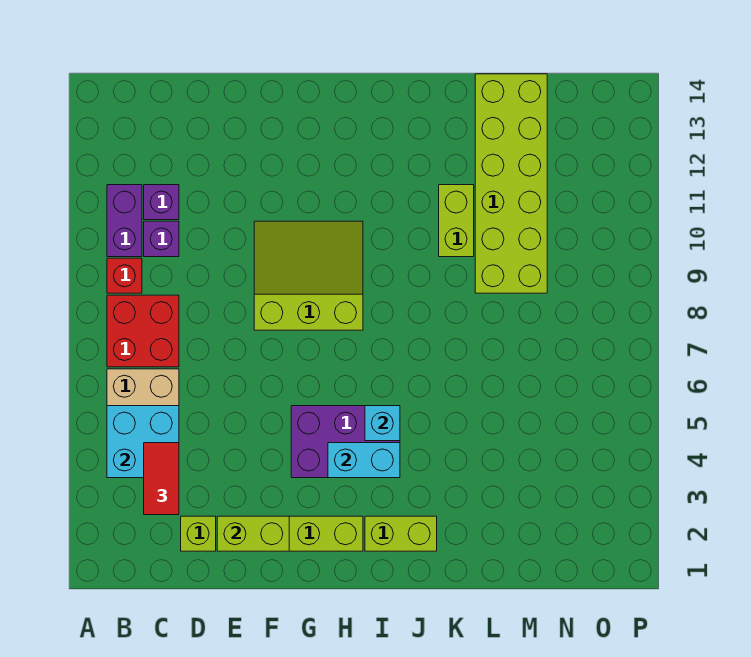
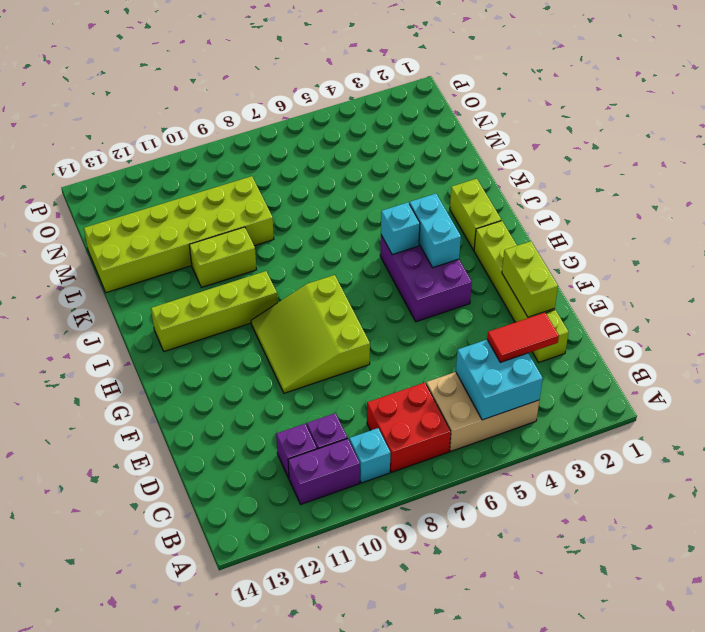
red brick B9 level 1 -> cyan brick B9 level 1
none -> lime brick I10:I13 level 1

